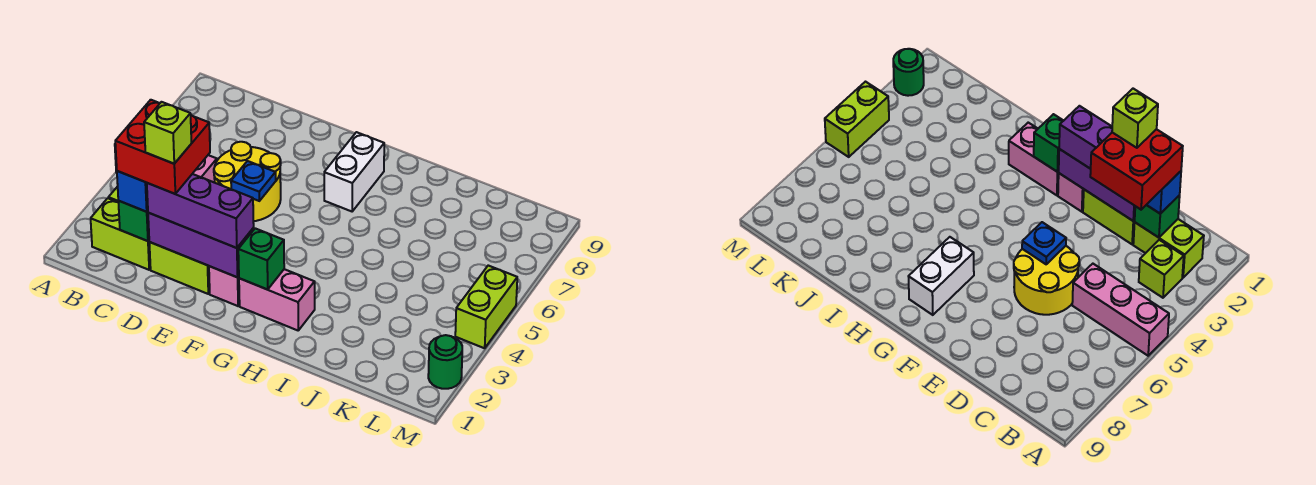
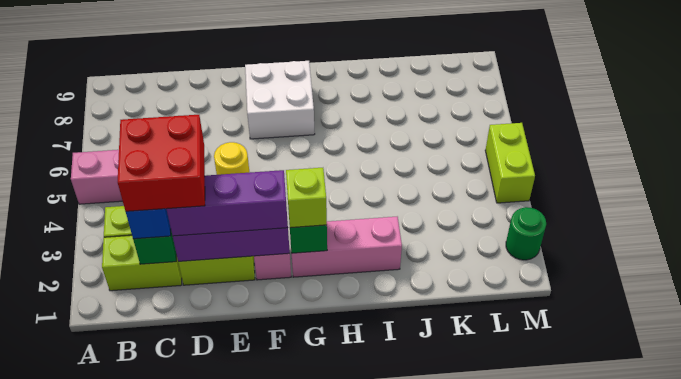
lime brick D2 level 5 -> lime brick G2 level 3
yellow round brick D5:E6 level 1 -> yellow round brick E5 level 1
blue plate E5 level 2 -> none
pink brick G2:H2 level 1 -> pink brick G2:I2 level 1
white brick G7:G8 level 1 -> white brick F7:G8 level 1

